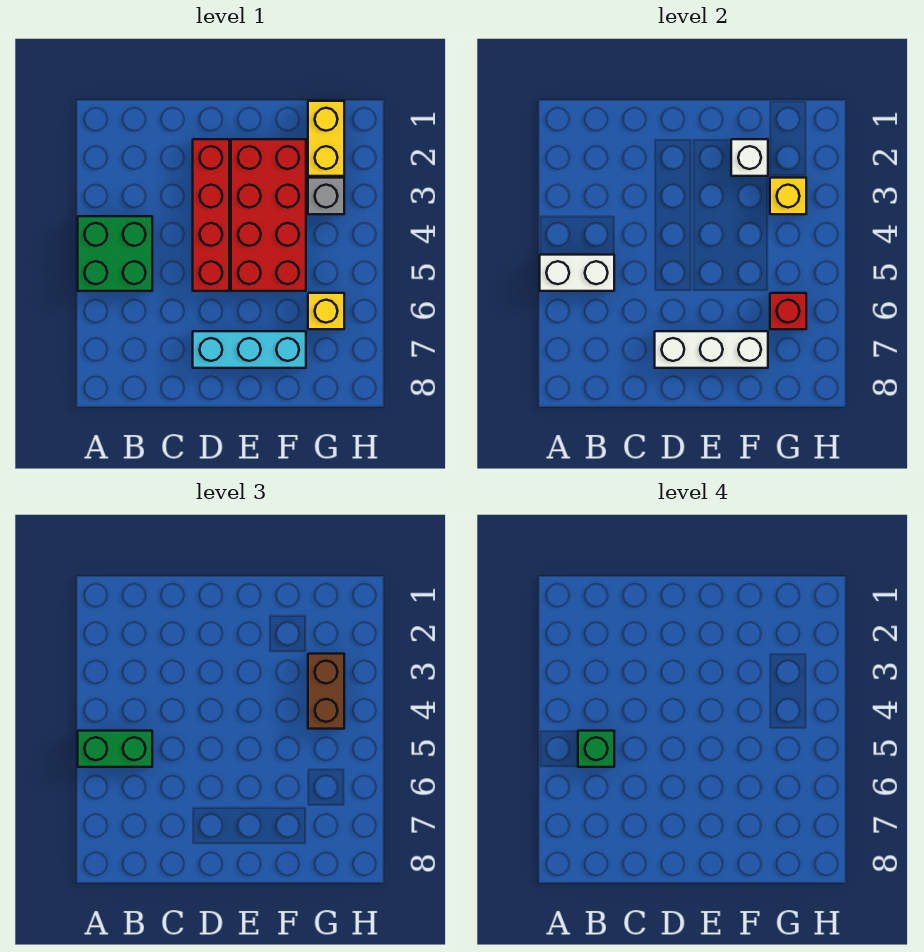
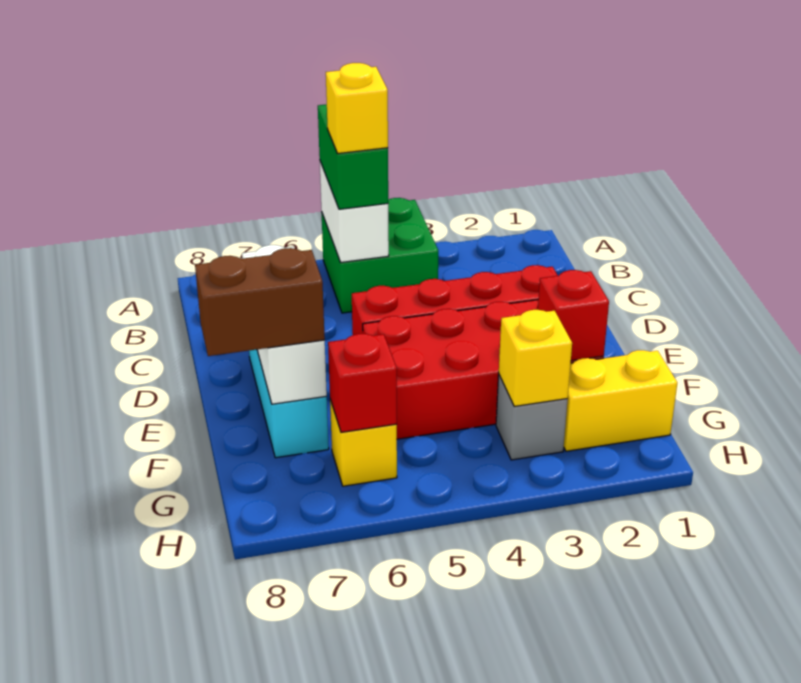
green brick B5 level 4 -> yellow brick B5 level 4
white brick F2 level 2 -> red brick F2 level 2
brown brick G3:G4 level 3 -> brown brick F7:F8 level 3

